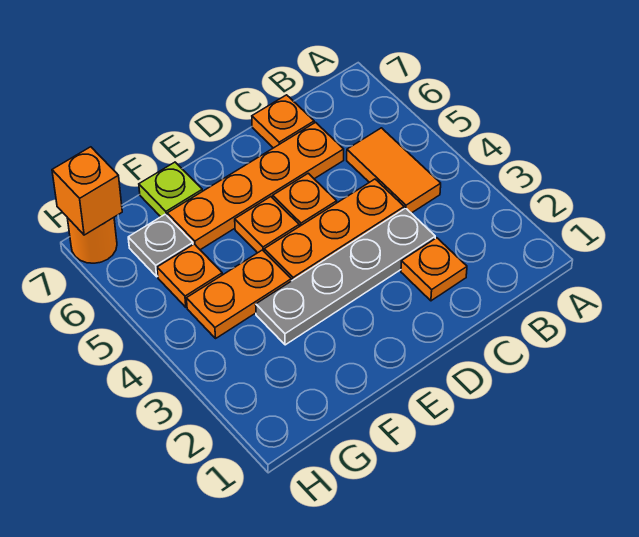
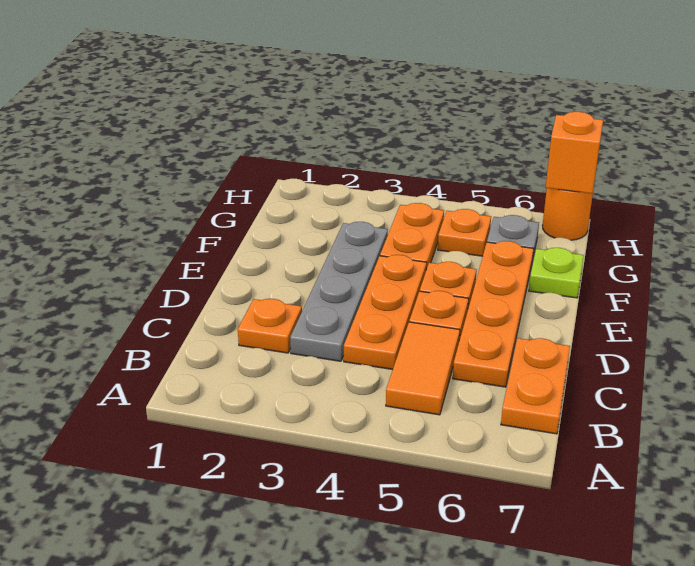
orange tile B4:B5 level 1 -> orange tile B5:C5 level 1
orange plate C7 level 1 -> orange plate B7:C7 level 1

